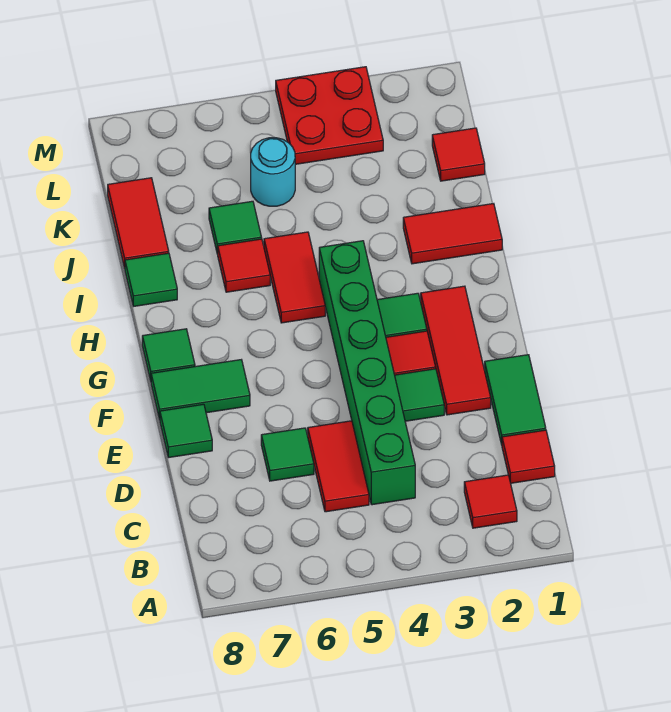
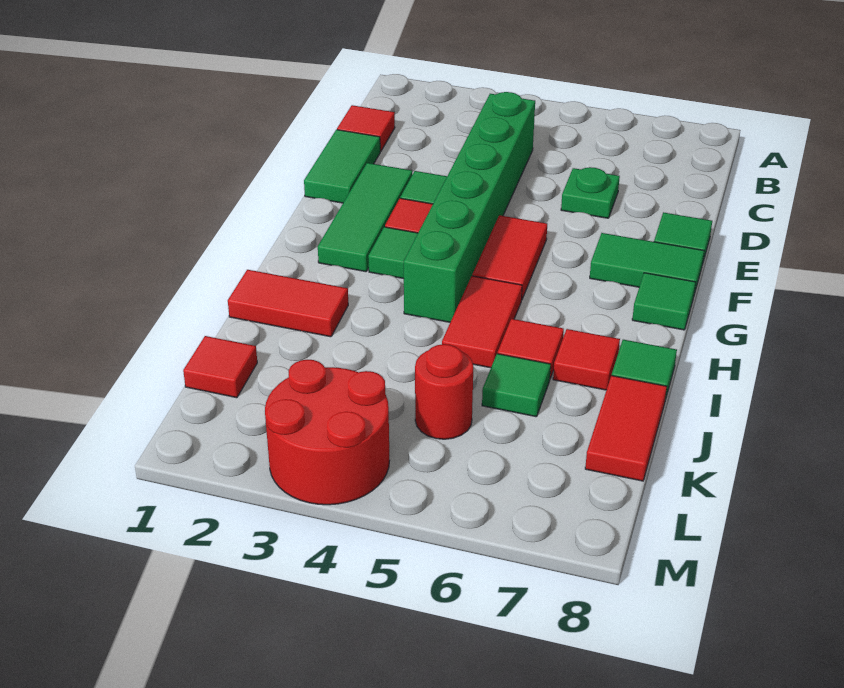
red tile B2 level 1 -> red tile I7 level 1
red tile C5:D5 level 1 -> red tile F5:G5 level 1
green tile D6 level 1 -> green plate D6 level 1
red tile E2:G2 level 1 -> green tile E2:G2 level 1
cyan round brick K5 level 1 -> red round brick K5 level 1
red plate L3:M4 level 1 -> red round brick L3:M4 level 1

